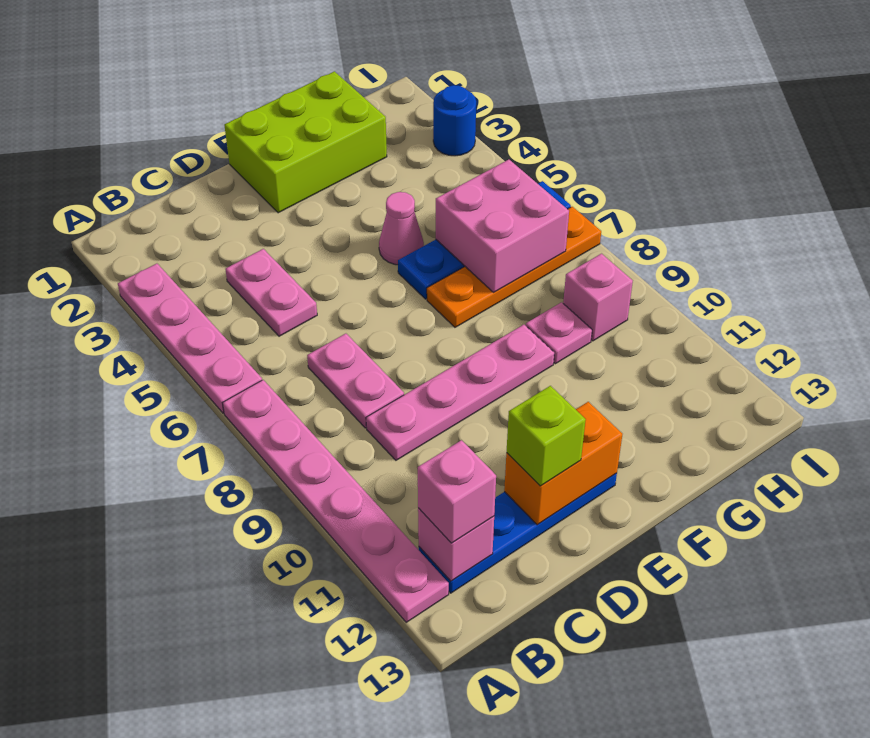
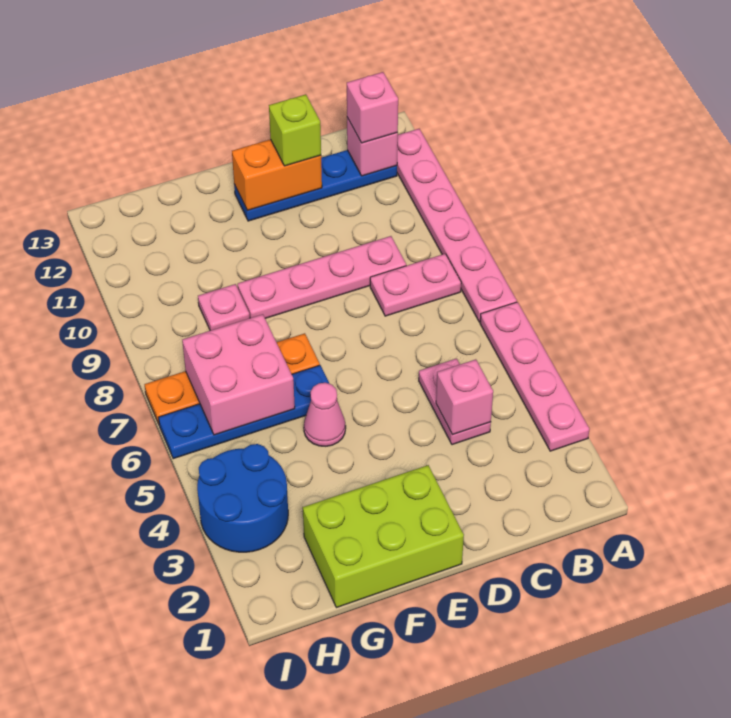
pink plate C7:C8 level 1 -> pink plate B8:C8 level 1
pink brick H9 level 1 -> pink brick C4 level 2
blue round brick I3 level 1 -> blue round brick H3:I4 level 1

